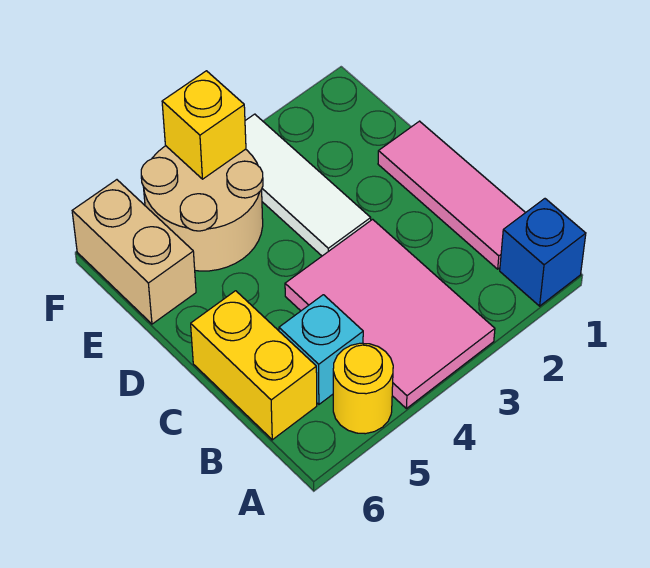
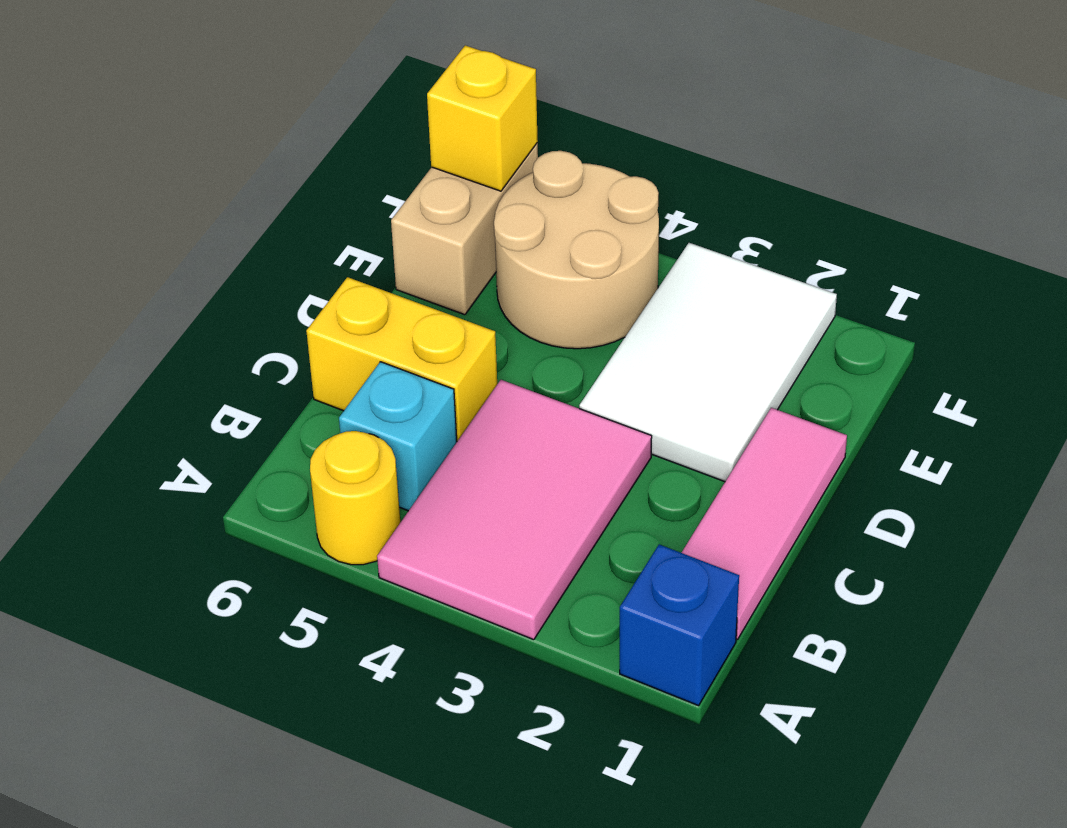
yellow brick B6:C6 level 1 -> yellow brick C5:C6 level 1
white tile D3:F3 level 1 -> white tile D2:F3 level 1
yellow brick F4 level 2 -> yellow brick F6 level 2

